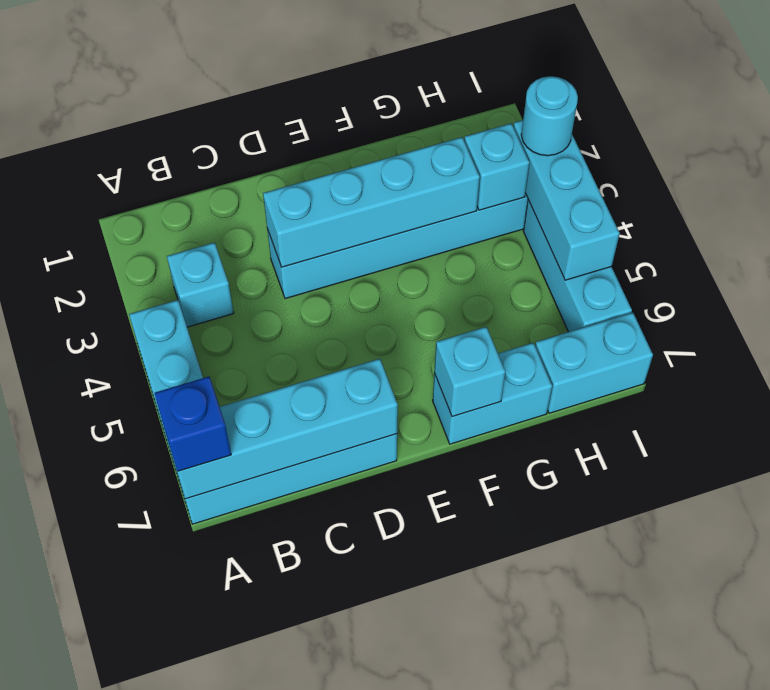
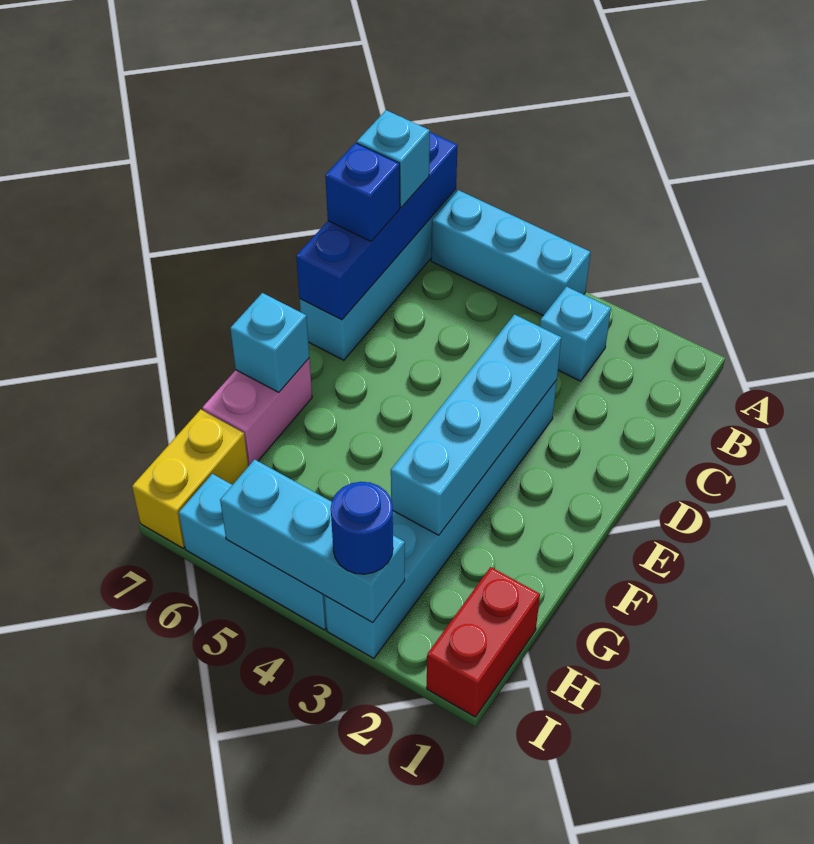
cyan brick A7:D7 level 2 -> blue brick A7:D7 level 2
blue brick A7 level 3 -> blue brick C7 level 3
cyan brick F7:G7 level 1 -> pink brick F7:G7 level 1
none -> red brick H1:I1 level 1
cyan brick H3 level 2 -> cyan brick B7 level 3
cyan brick H7:I7 level 1 -> yellow brick H7:I7 level 1
cyan round brick I3 level 3 -> blue round brick I3 level 3

